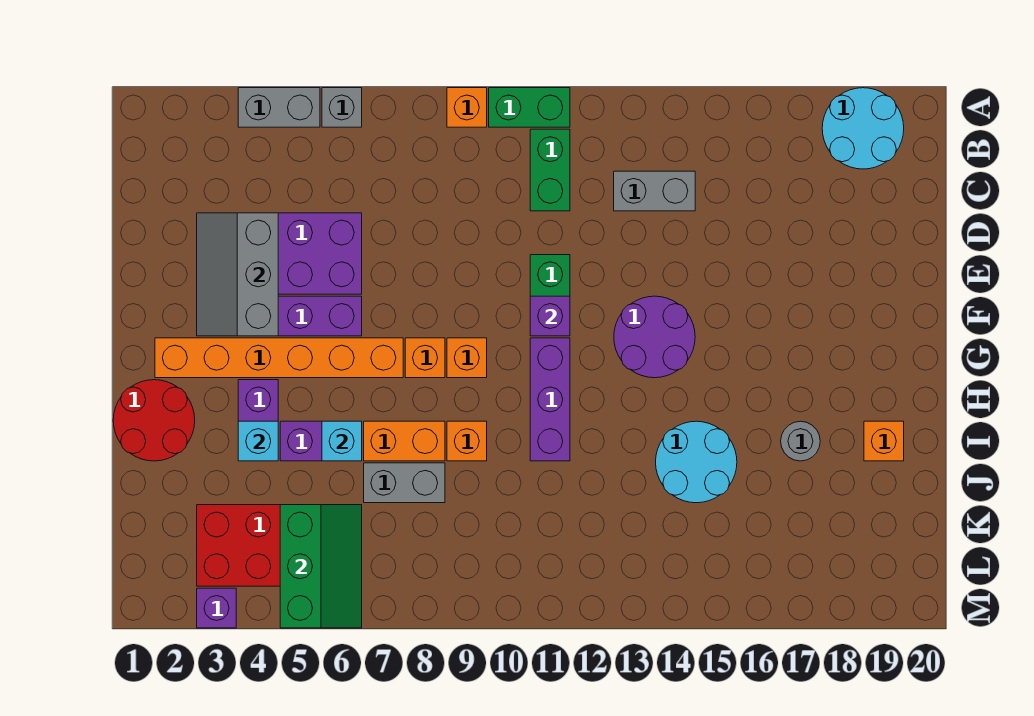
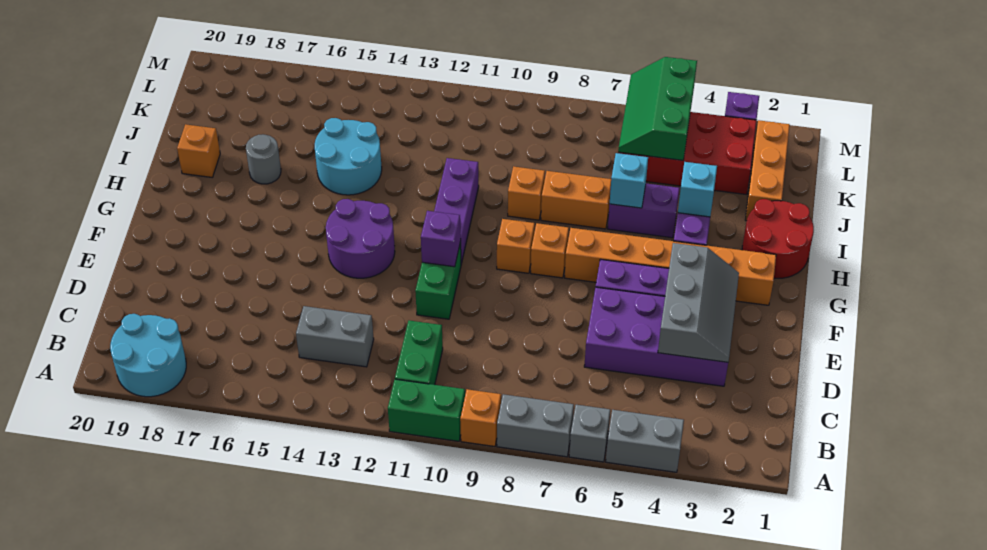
none -> orange brick J2:L2 level 1
grey brick J7:J8 level 1 -> grey brick A7:A8 level 1

